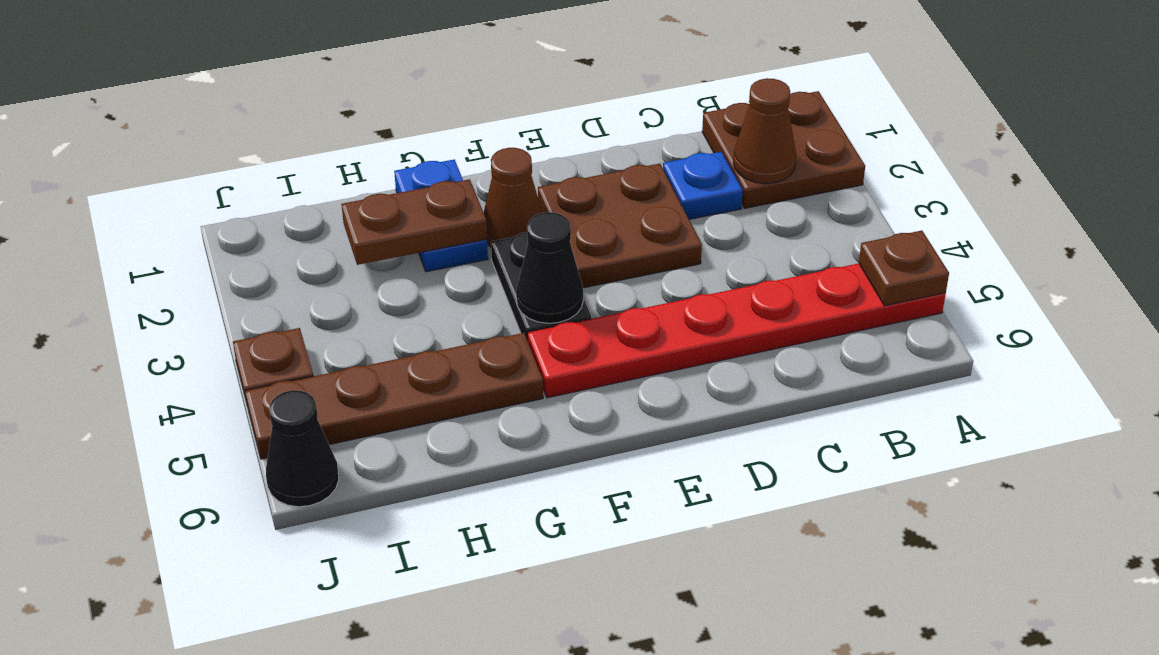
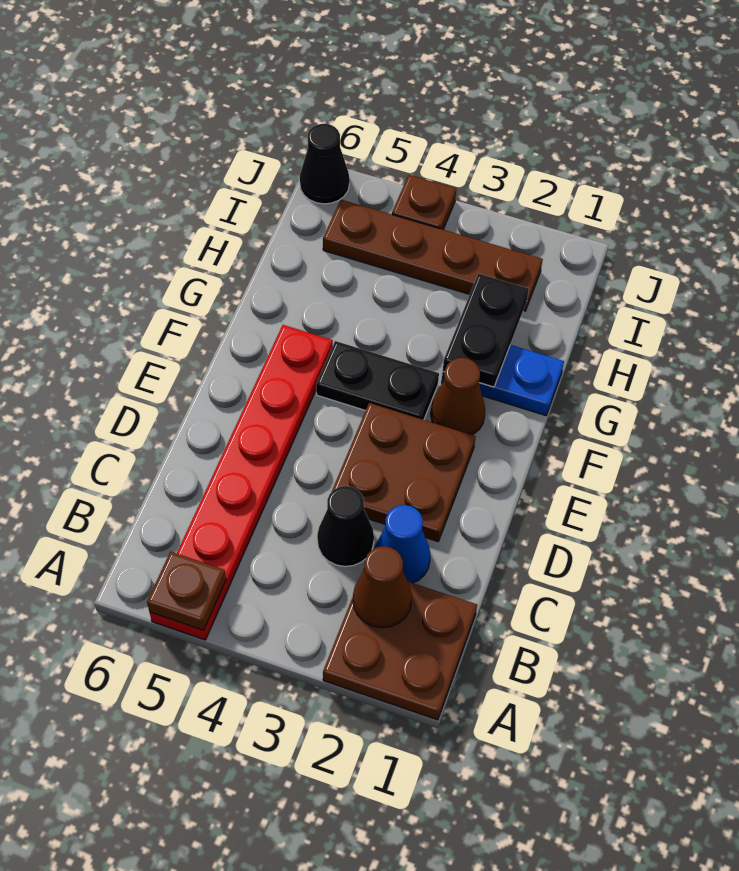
blue plate C2 level 1 -> blue cone C2 level 1
black cone F4 level 2 -> black cone C3 level 1
brown plate G2:H2 level 2 -> black plate G2:H2 level 2
brown plate G5:J5 level 1 -> brown plate I2:I5 level 1

